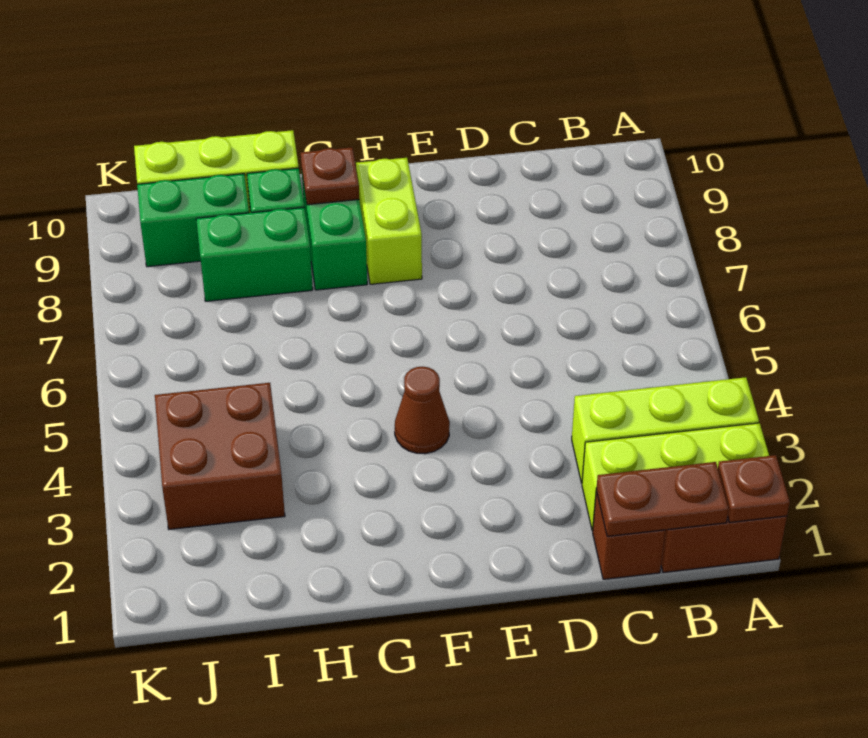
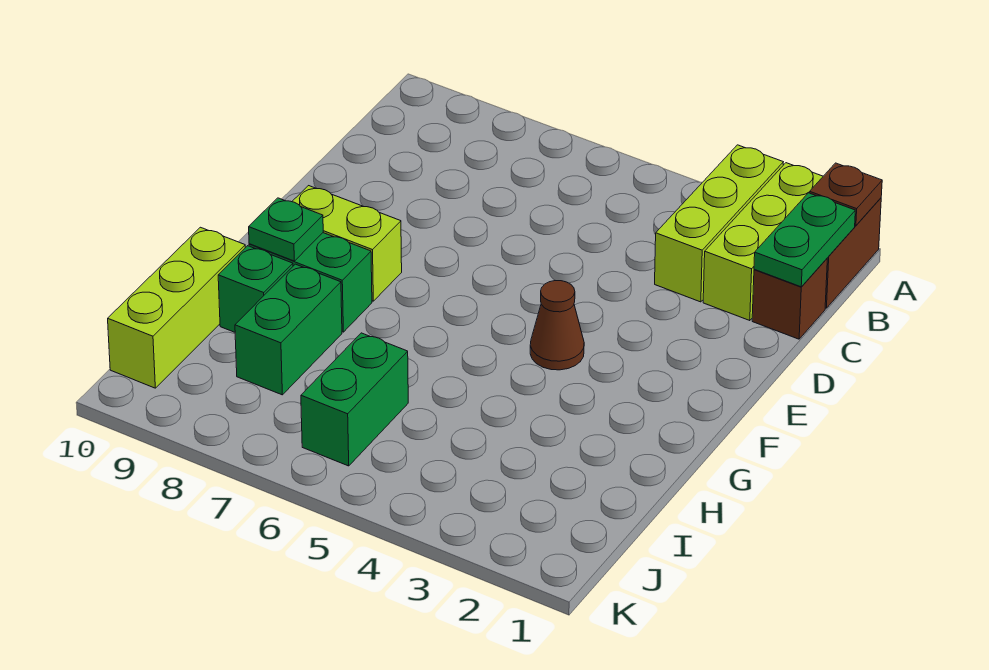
brown plate B1:C1 level 2 -> green plate B1:C1 level 2
brown plate G9 level 2 -> green plate G9 level 2
brown brick I3:J4 level 1 -> none
green brick I9:J9 level 1 -> green brick I6:J6 level 1

